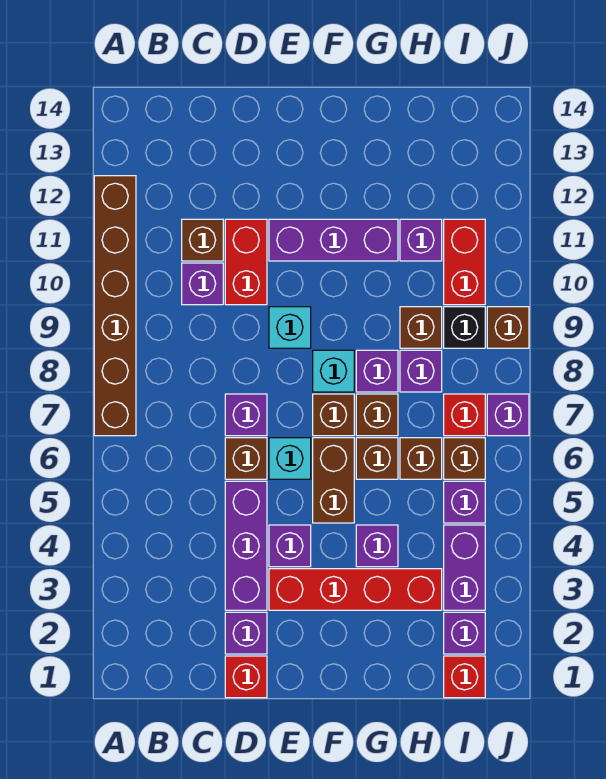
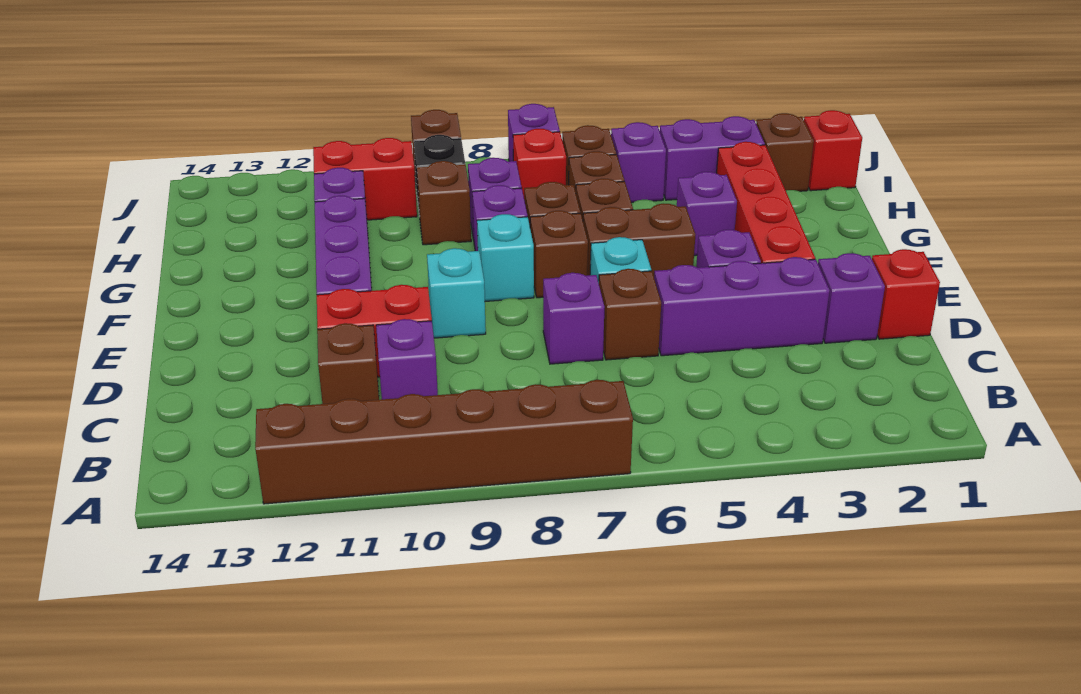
purple brick I2 level 1 -> brown brick I2 level 1

